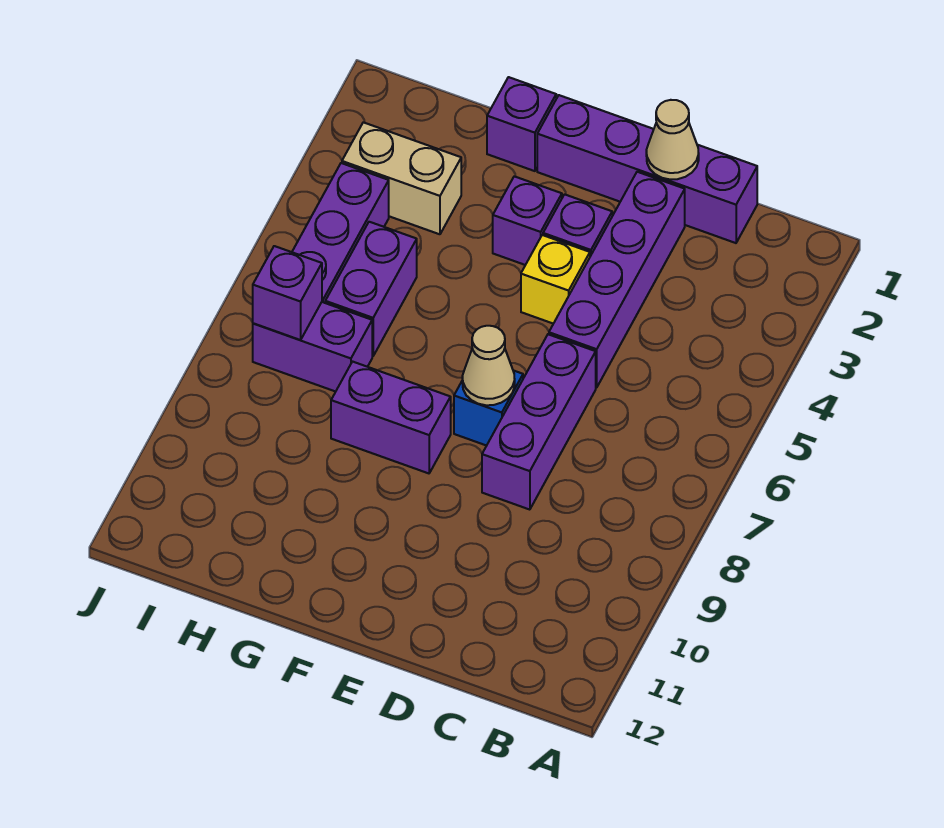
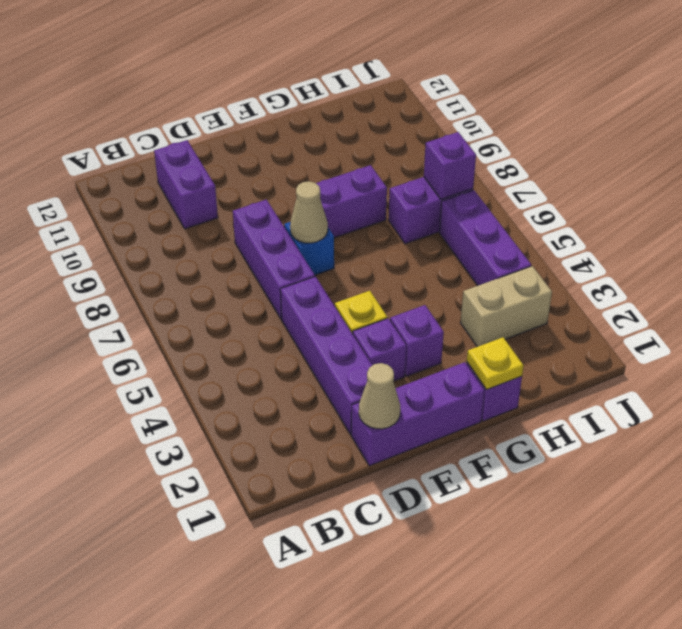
purple brick C1:F1 level 1 -> purple brick D1:F1 level 1
none -> yellow plate G1 level 2
purple brick H5:H6 level 1 -> purple brick C10:C11 level 1

